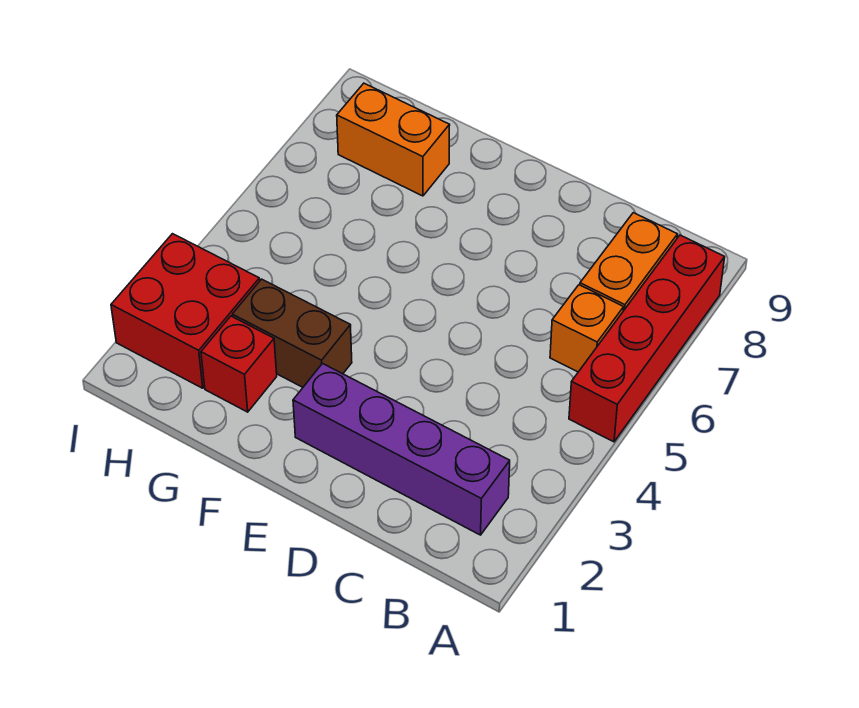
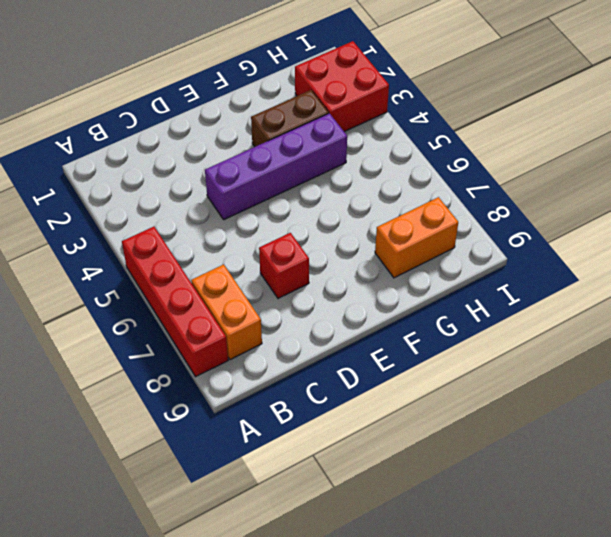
purple brick B2:E2 level 1 -> purple brick D4:G4 level 1
orange brick B6 level 1 -> none
red brick G2 level 1 -> red brick D7 level 1

